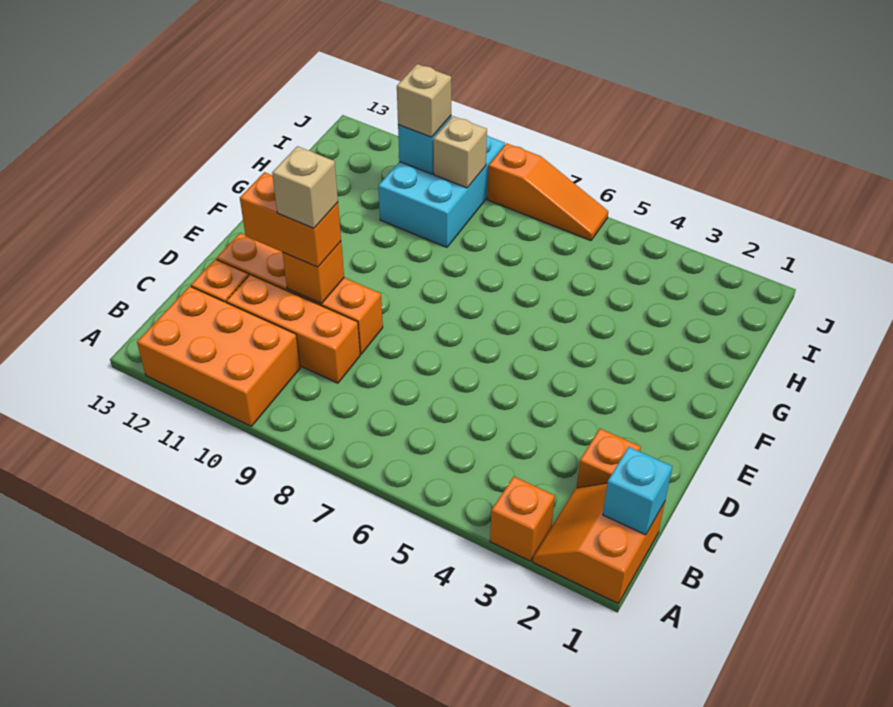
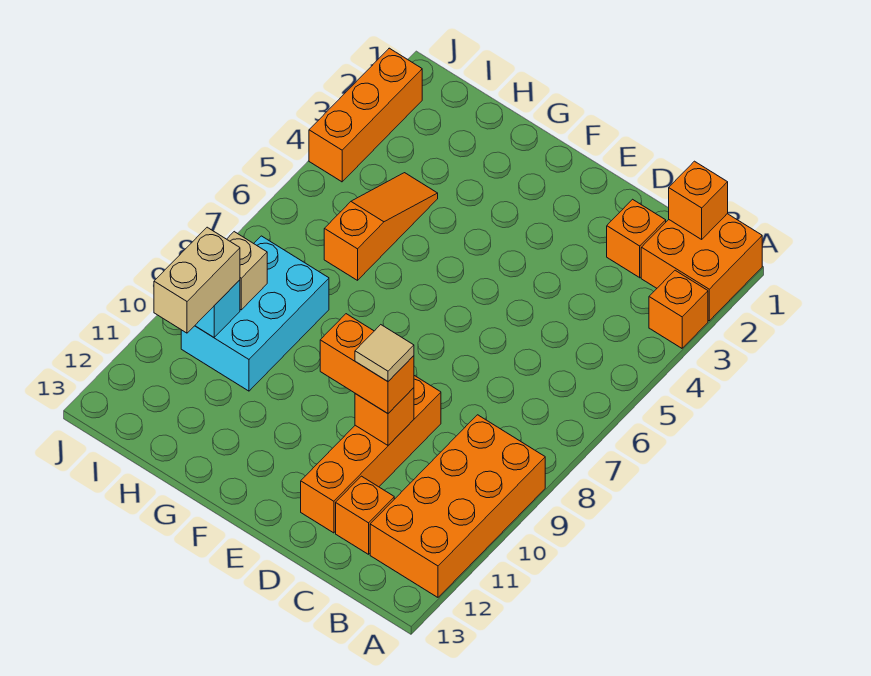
orange slope A1:B2 level 1 top 1 -> orange brick A1:B2 level 1
orange brick A10:B12 level 1 -> orange brick A9:B12 level 1
cyan brick B1 level 2 -> orange brick B1 level 2
orange brick C9:C11 level 1 -> orange brick J2:J4 level 1
orange brick D10:D11 level 3 -> orange brick D10:E10 level 3
tan brick D10 level 4 -> tan tile D10 level 4
cyan brick H9:J10 level 1 -> cyan brick H8:I10 level 1
tan brick I10 level 3 -> tan brick I10:I11 level 3
orange slope J6:J8 level 1 top 8 -> orange slope H4:H6 level 1 top 6

